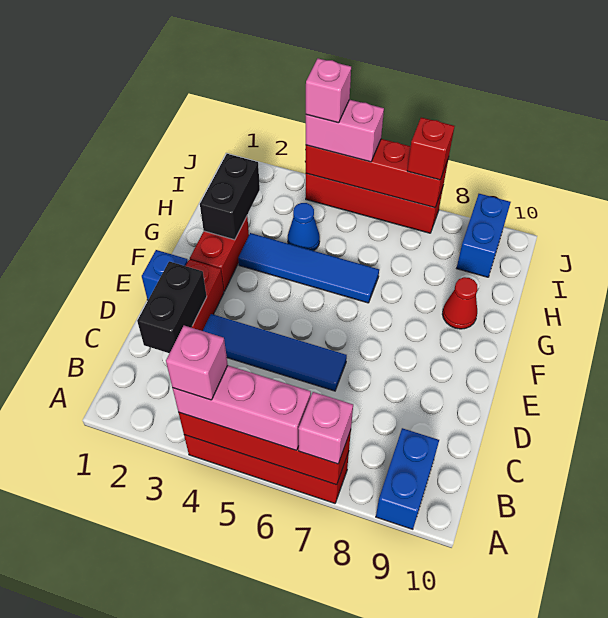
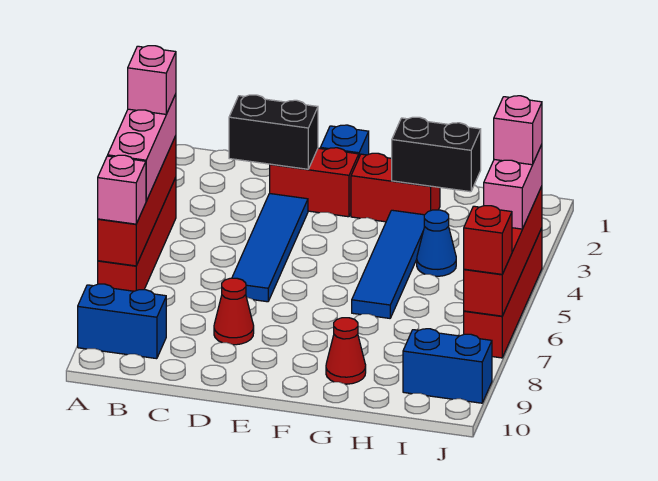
none -> red cone D8 level 1

